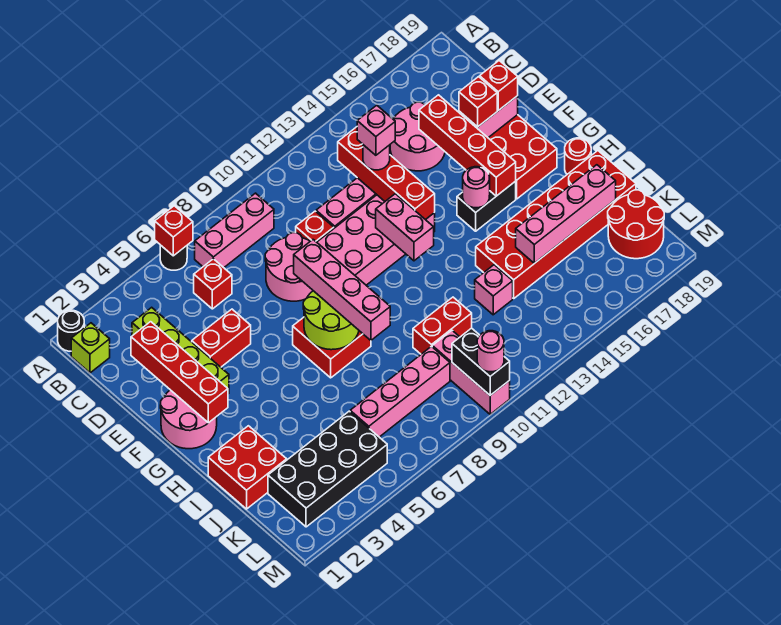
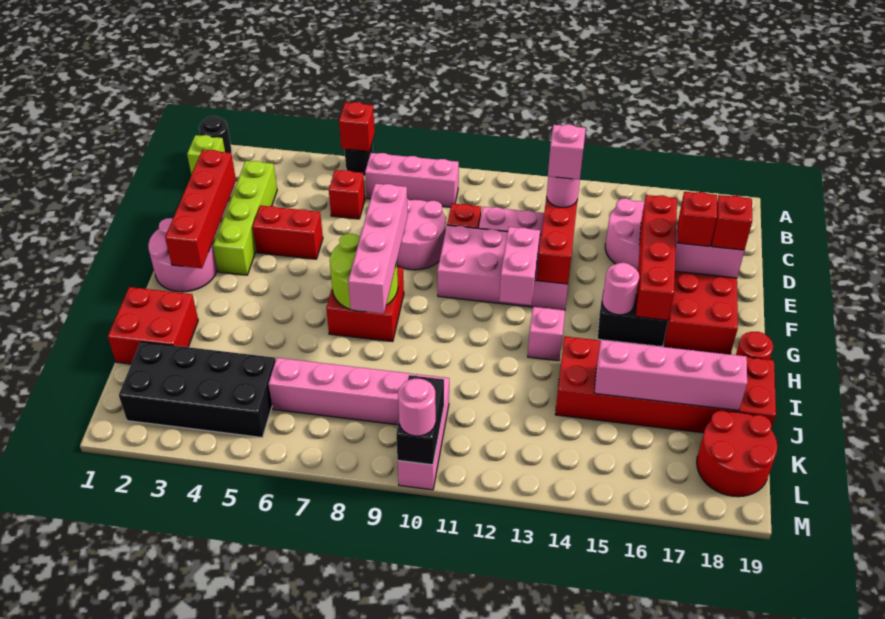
red brick J10:J11 level 1 -> none
pink brick J13 level 1 -> pink brick H13 level 1

